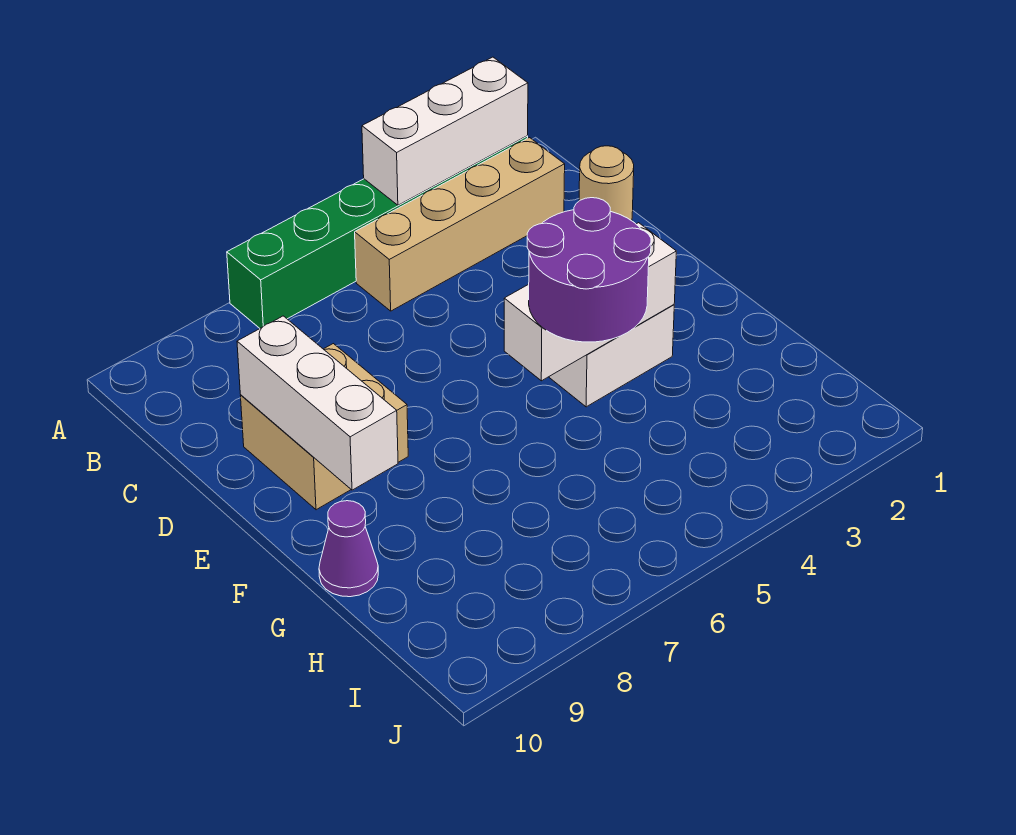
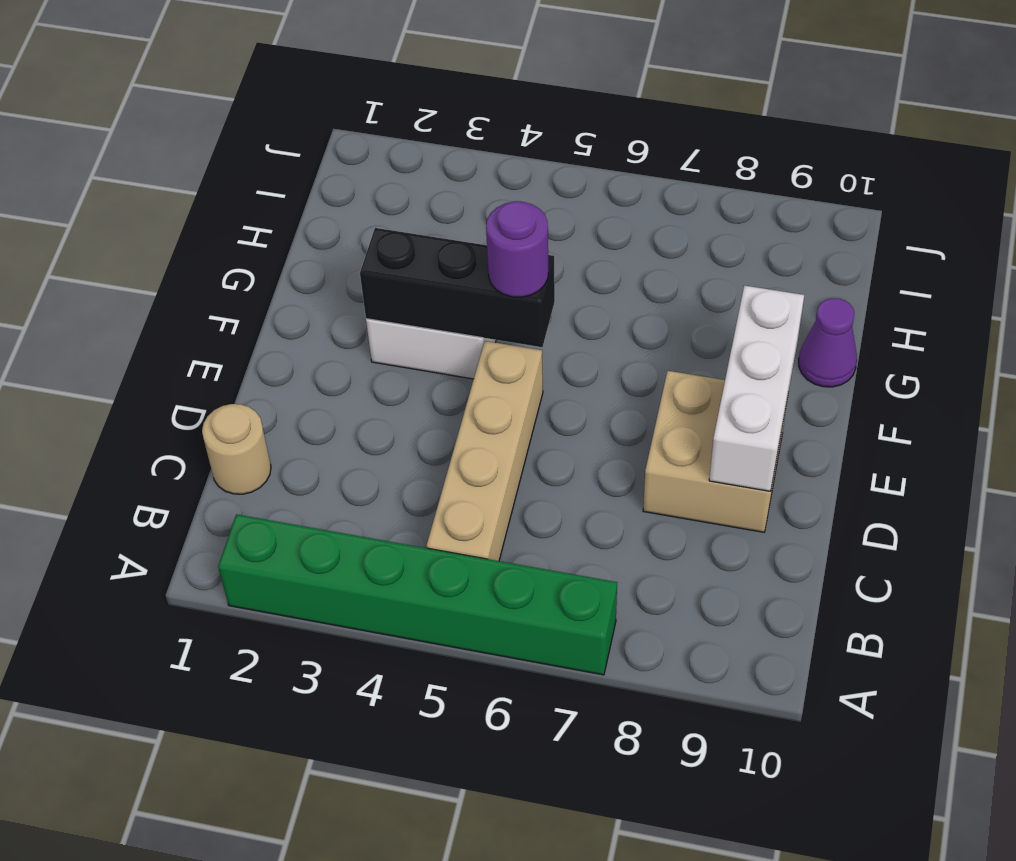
white brick A2:A4 level 2 -> none
tan brick B2:B5 level 1 -> tan brick B5:E5 level 1
white brick F3:F5 level 2 -> black brick F3:F5 level 2
purple round brick F4:G5 level 3 -> purple round brick F5 level 3

